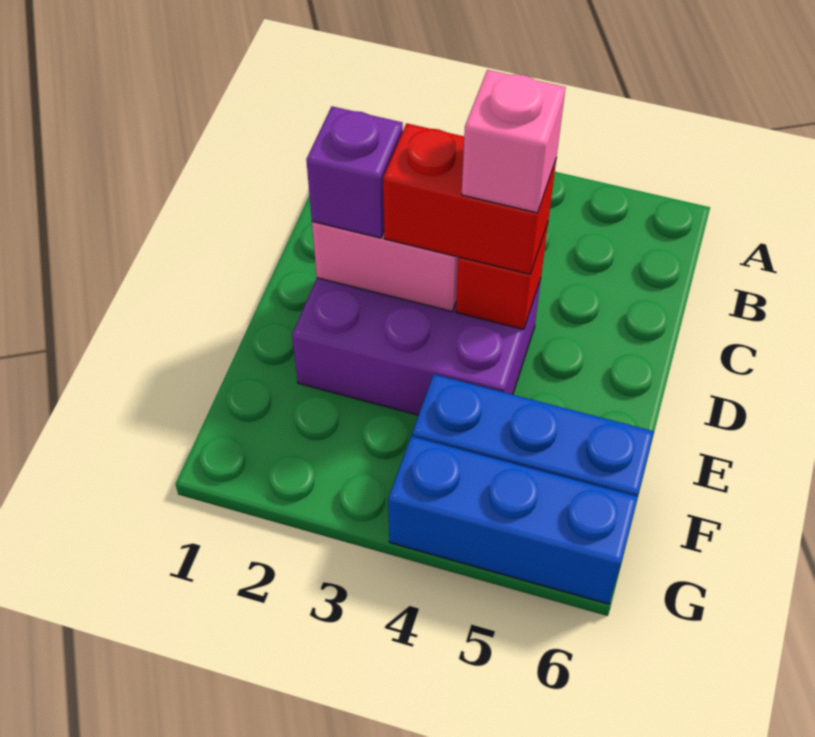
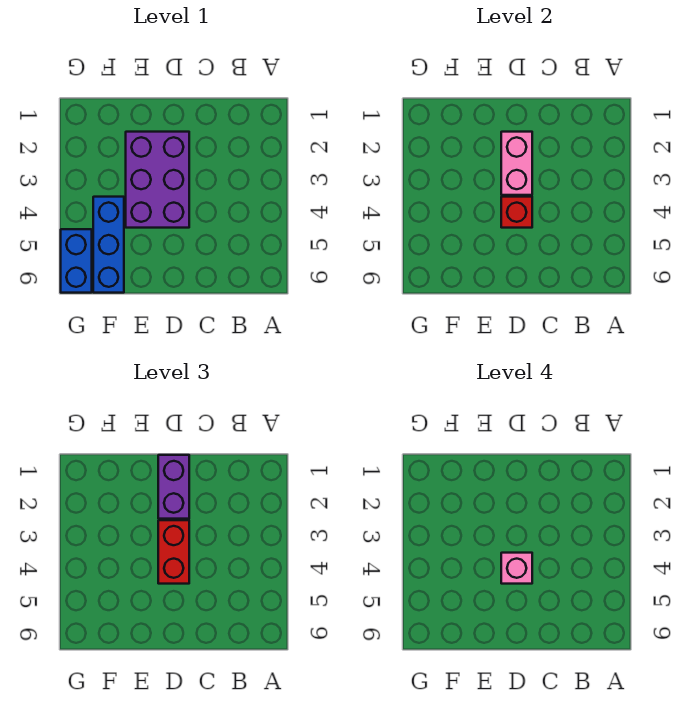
purple brick D2 level 3 -> purple brick D1:D2 level 3
blue brick G4:G6 level 1 -> blue brick G5:G6 level 1

